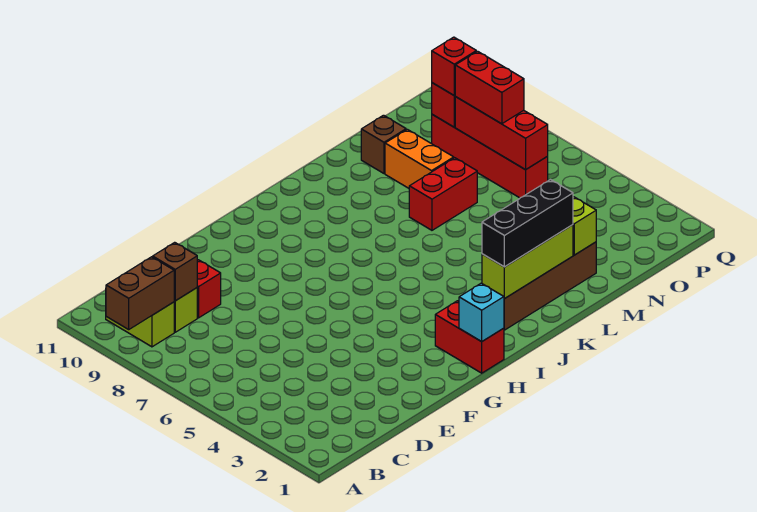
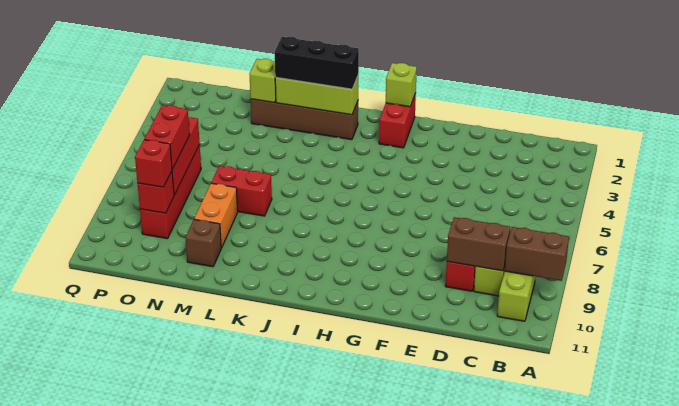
brown brick C9 level 2 -> brown brick C9:D9 level 2
cyan brick H1 level 2 -> lime brick H1 level 2

